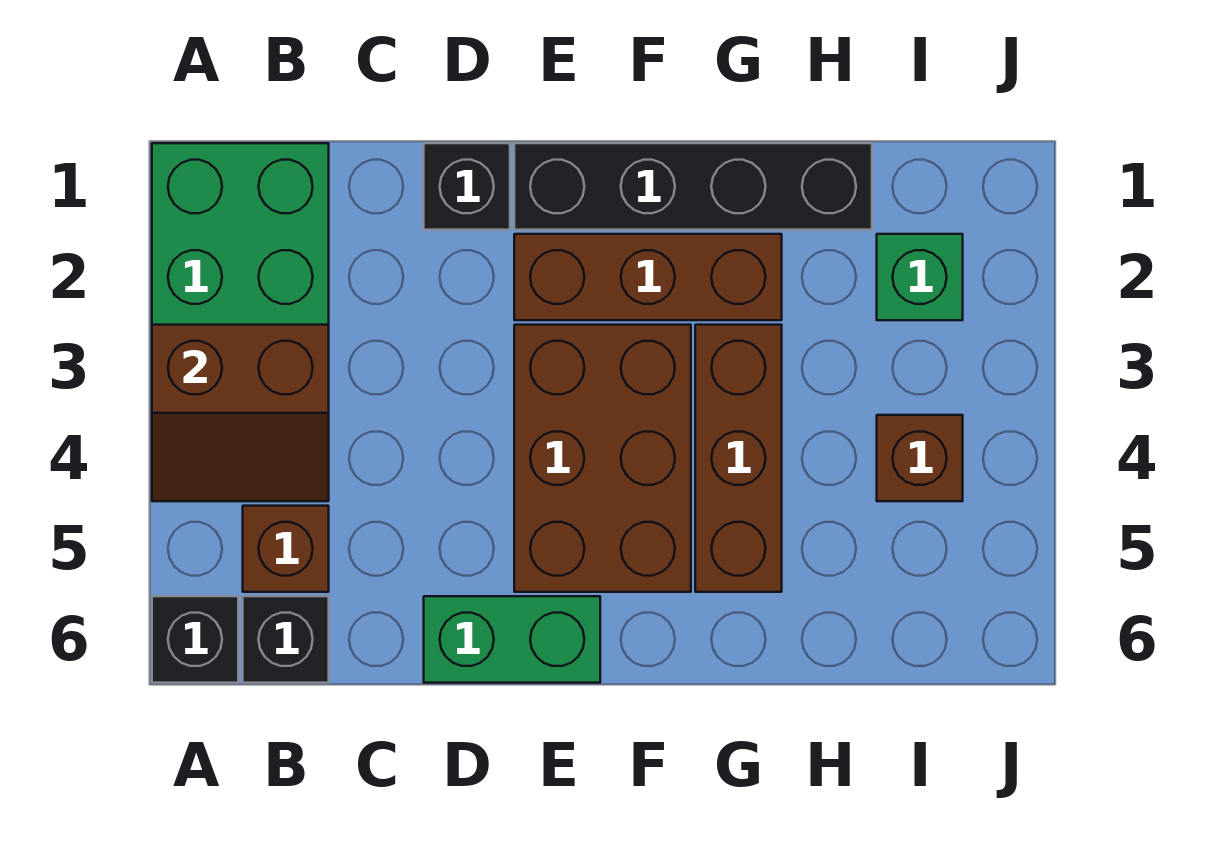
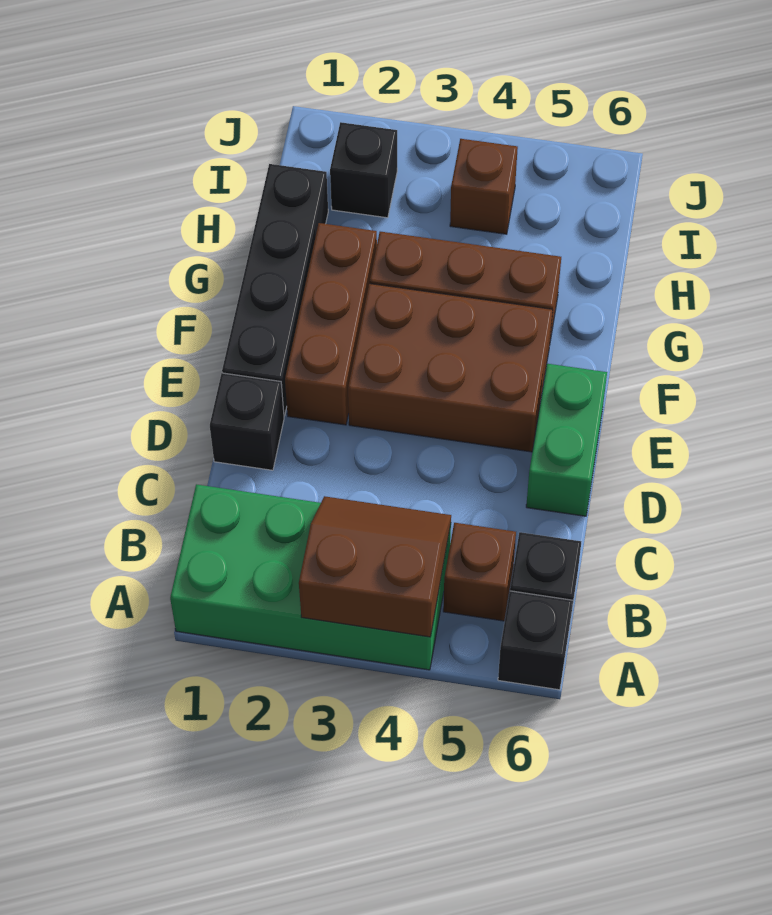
brown slope A3:B4 level 2 top 3 -> brown slope A3:B4 level 2 top A
green brick I2 level 1 -> black brick I2 level 1

